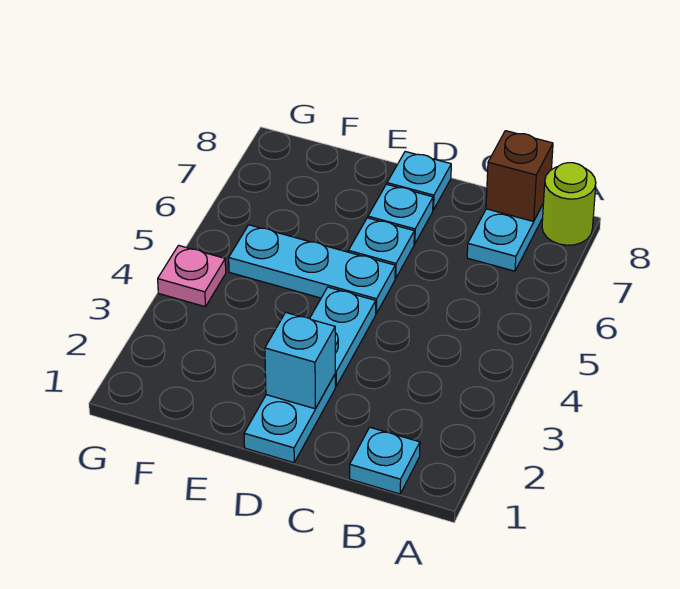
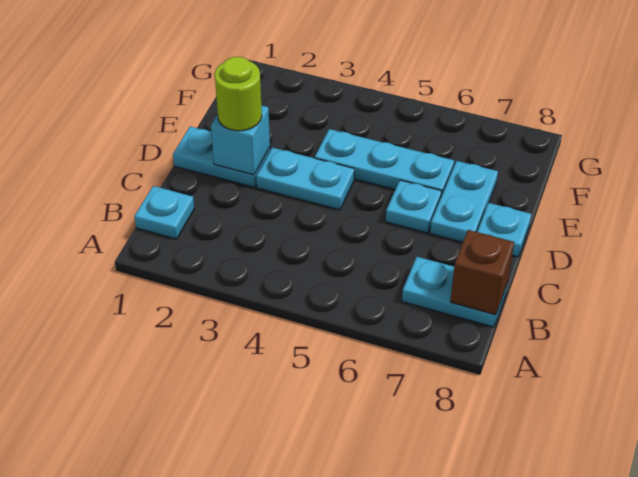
lime round brick A8 level 1 -> lime round brick D2 level 3
cyan plate D5:F5 level 1 -> cyan plate E4:E6 level 1
cyan plate D7 level 1 -> cyan plate D7:E7 level 1
pink plate G4 level 1 -> none

